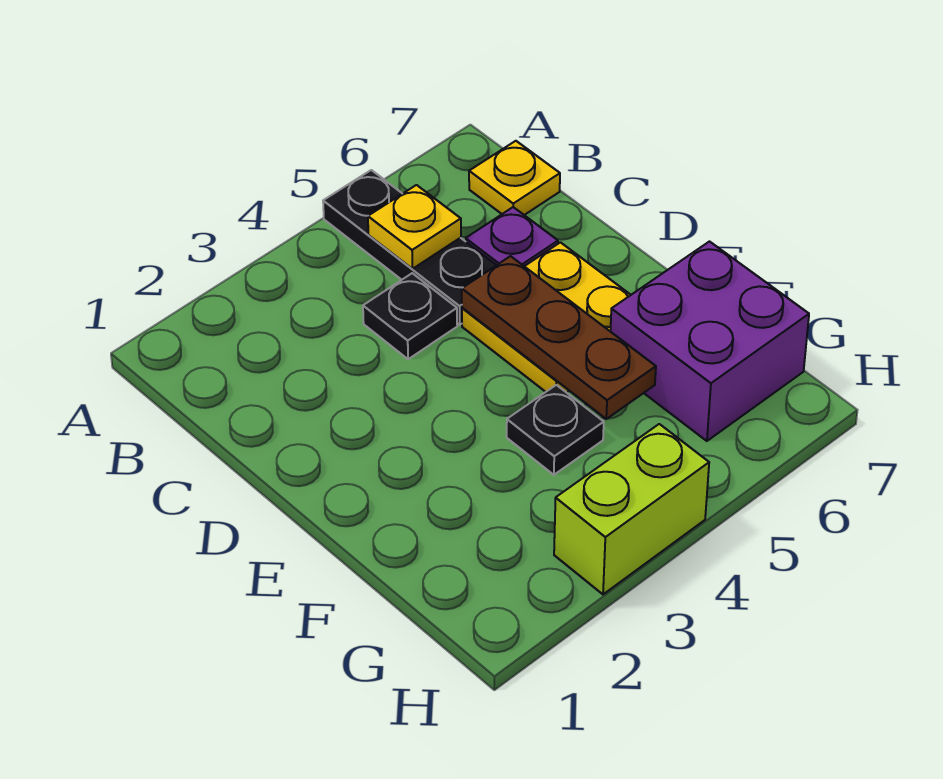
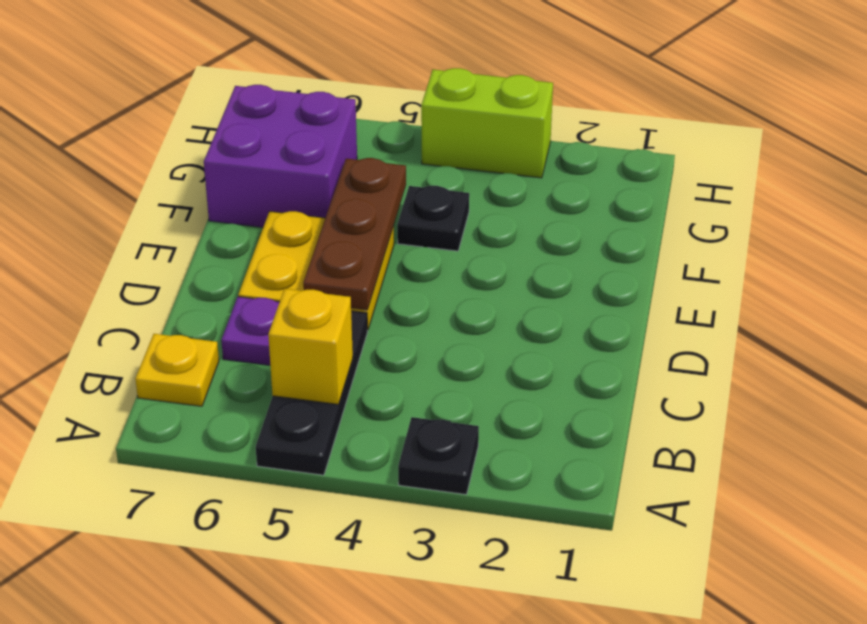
yellow plate B5 level 2 -> yellow brick B5 level 2
black plate C4 level 1 -> black plate A3 level 1

